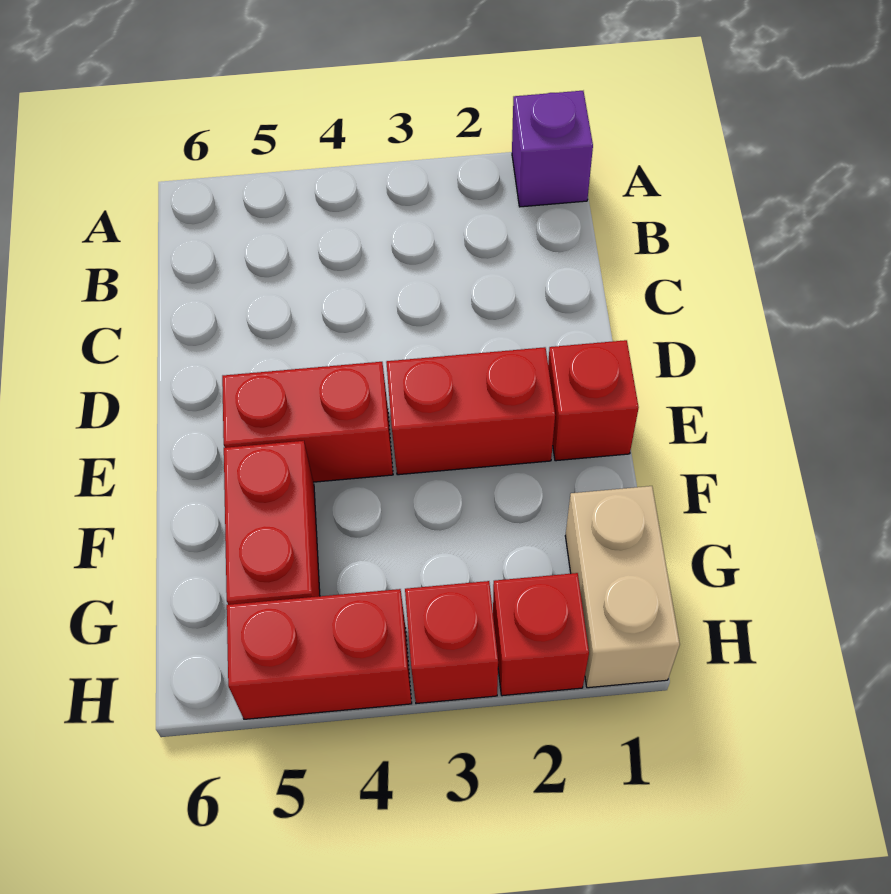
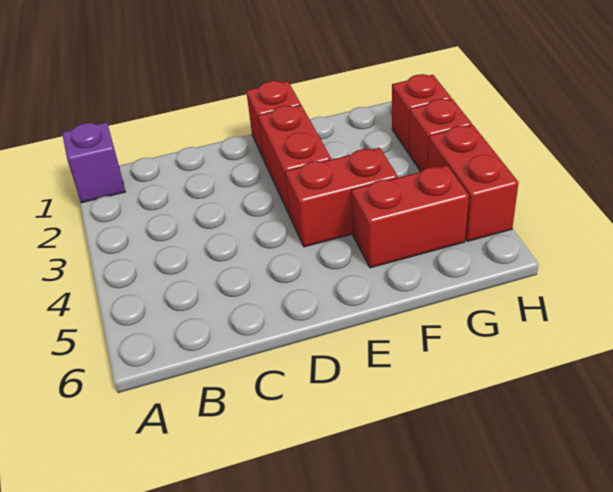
red brick E4:E5 level 1 -> red brick E4:F4 level 1
tan brick G1:H1 level 1 -> none

